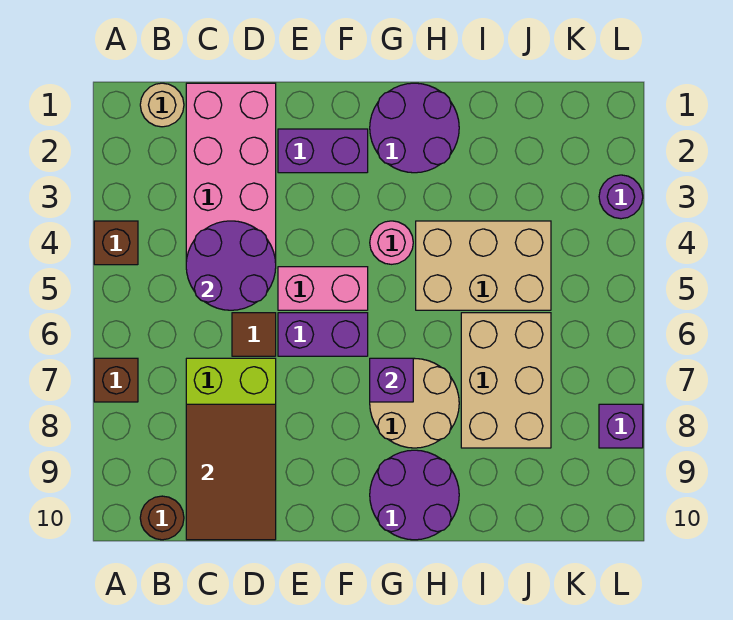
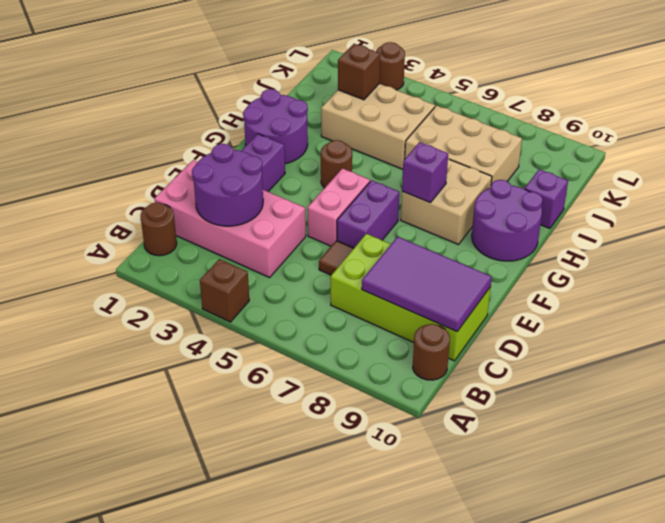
brown brick A7 level 1 -> brown brick J3 level 2
tan round brick B1 level 1 -> brown round brick B1 level 1
purple round brick C4:D5 level 2 -> purple round brick C2:D3 level 2
brown tile C8:D10 level 2 -> purple tile C8:D10 level 2
pink round brick G4 level 1 -> brown round brick G4 level 1
tan round brick G7:H8 level 1 -> tan brick G7:H8 level 1
tan brick H4:J5 level 1 -> tan brick I3:J5 level 1
purple round brick L3 level 1 -> brown round brick L3 level 1
purple brick L8 level 1 -> purple brick I10 level 1

